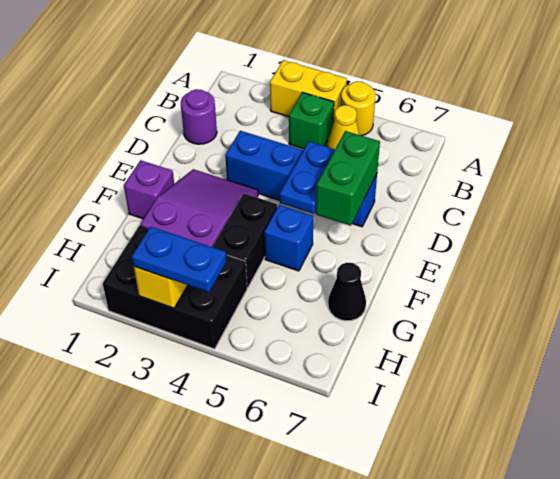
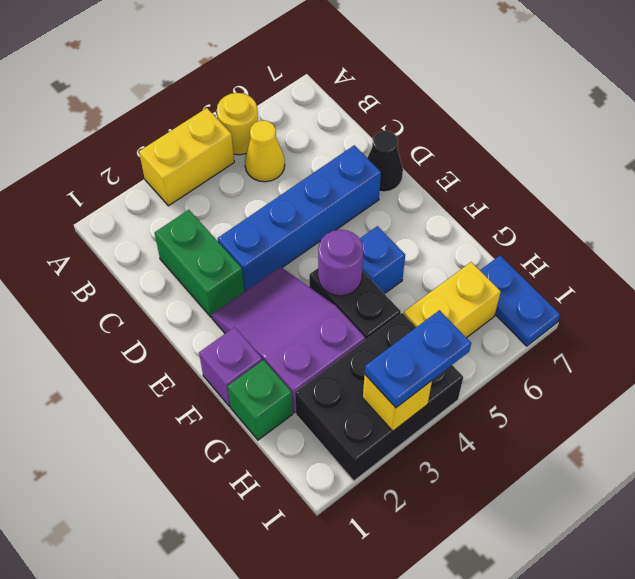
green brick B4 level 1 -> green brick G1 level 1
purple round brick C1 level 1 -> purple round brick F4 level 2
blue plate D5:E5 level 2 -> blue plate H7:I7 level 1
green brick D6:E6 level 2 -> green brick C2:D2 level 1
black cone G7 level 1 -> black cone D7 level 1
none -> yellow brick H5:H6 level 1

